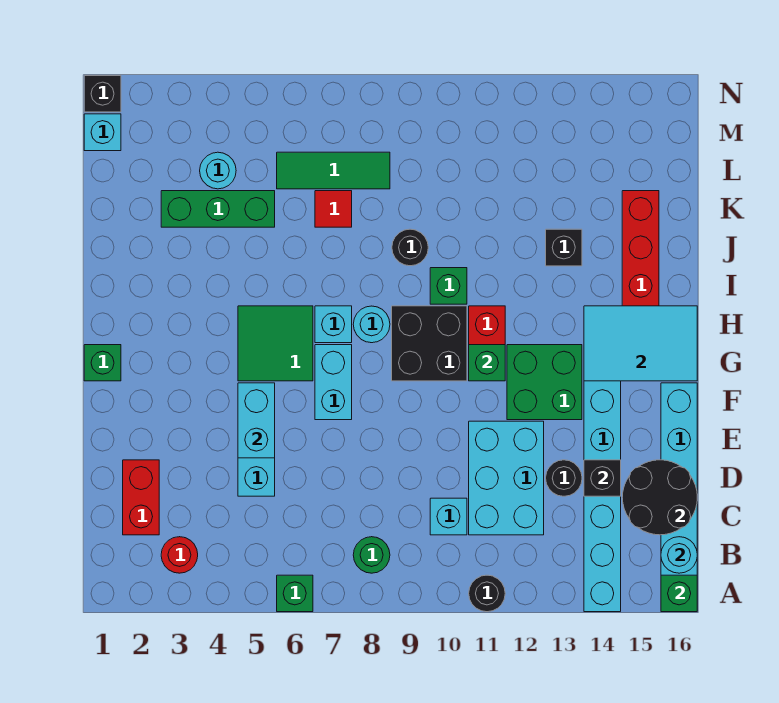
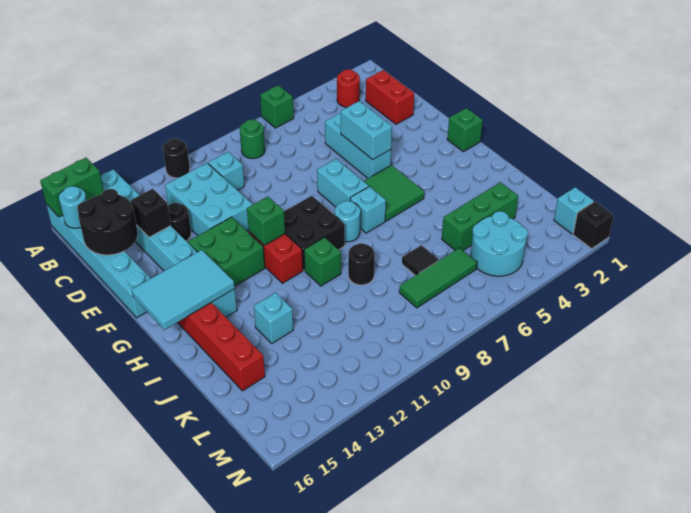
green brick A16 level 2 -> green brick A15:A16 level 2
black brick J13 level 1 -> cyan brick J13 level 1
red tile K7 level 1 -> black tile K7 level 1
cyan round brick L4 level 1 -> cyan round brick L4:M5 level 1

